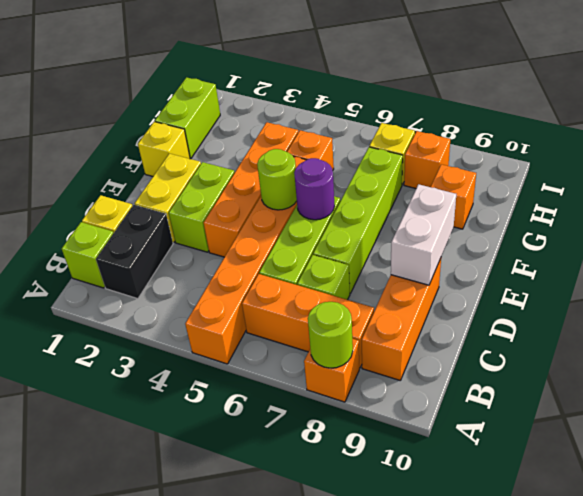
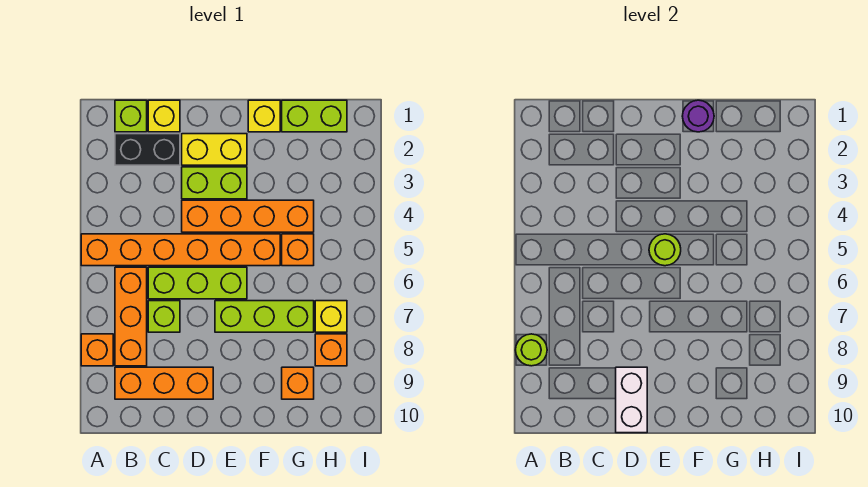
lime brick D7:G7 level 1 -> lime brick E7:G7 level 1
white brick D9:E9 level 2 -> white brick D9:D10 level 2
purple round brick E6 level 2 -> purple round brick F1 level 2

